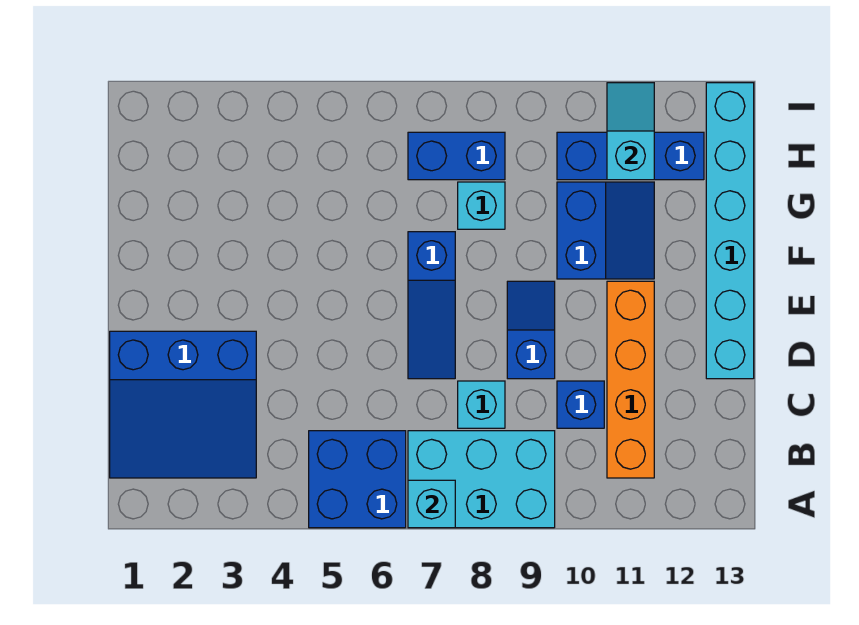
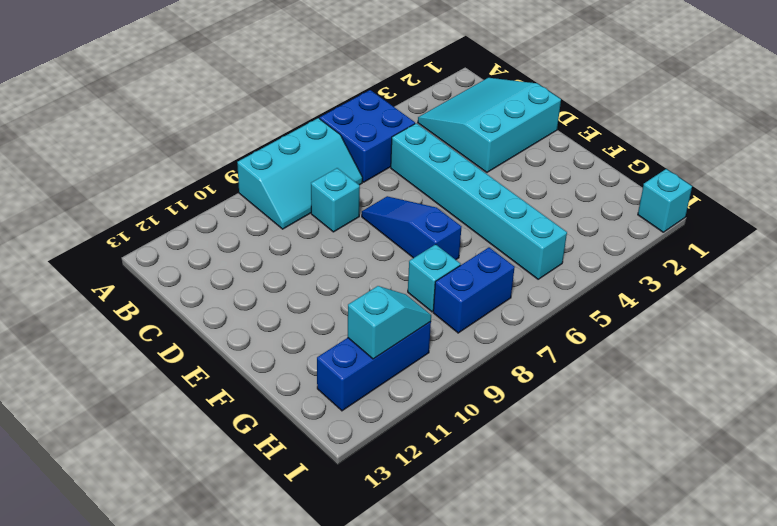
cyan brick A7:B9 level 1 -> cyan slope A7:B9 level 1 top A
cyan brick A7 level 2 -> cyan brick I1 level 1
blue slope B1:D3 level 1 top D -> cyan slope B1:D3 level 1 top D
orange brick B11:E11 level 1 -> none
blue brick C10 level 1 -> none
blue slope D9:E9 level 1 top D -> none
cyan brick D13:I13 level 1 -> cyan brick C5:H5 level 1
blue slope F10:G11 level 1 top 10 -> none
cyan slope H11:I11 level 2 top H -> cyan slope H10:H11 level 2 top 11

